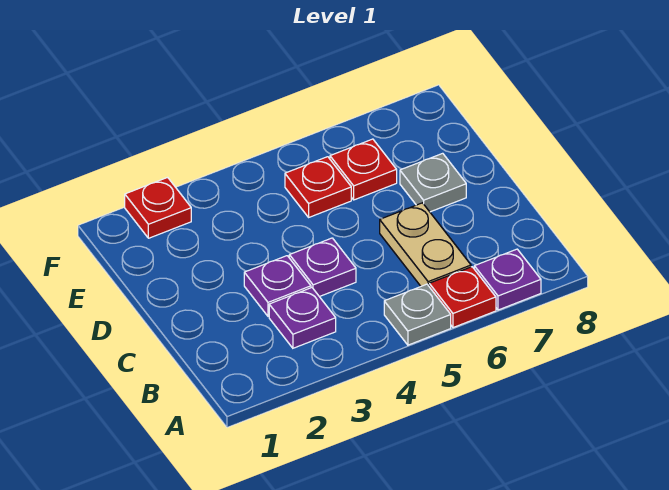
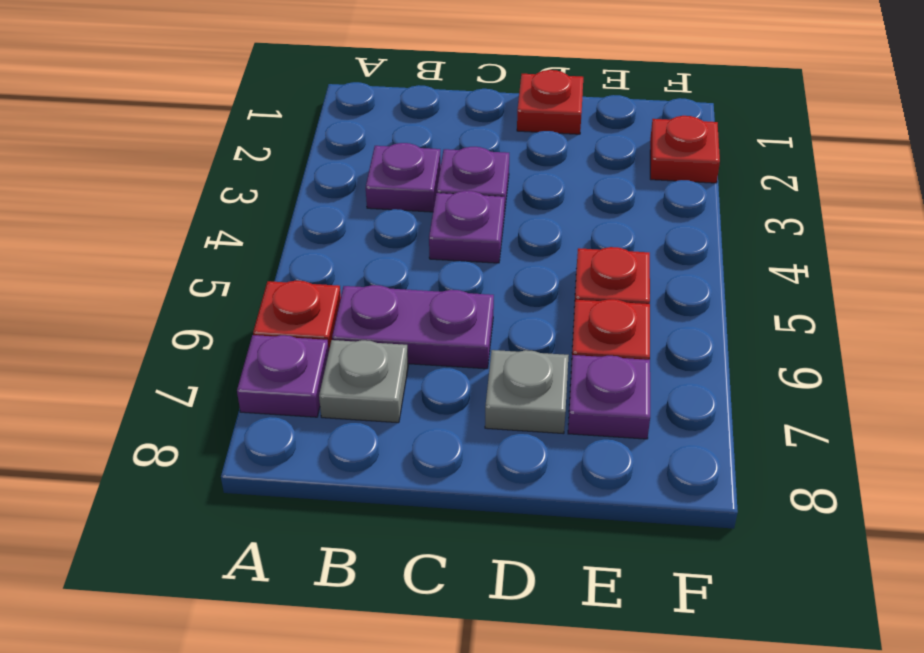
grey plate A5 level 1 -> grey plate B7 level 1
tan plate B6:C6 level 1 -> purple plate B6:C6 level 1
none -> red plate D1 level 1
none -> purple plate E7 level 1

